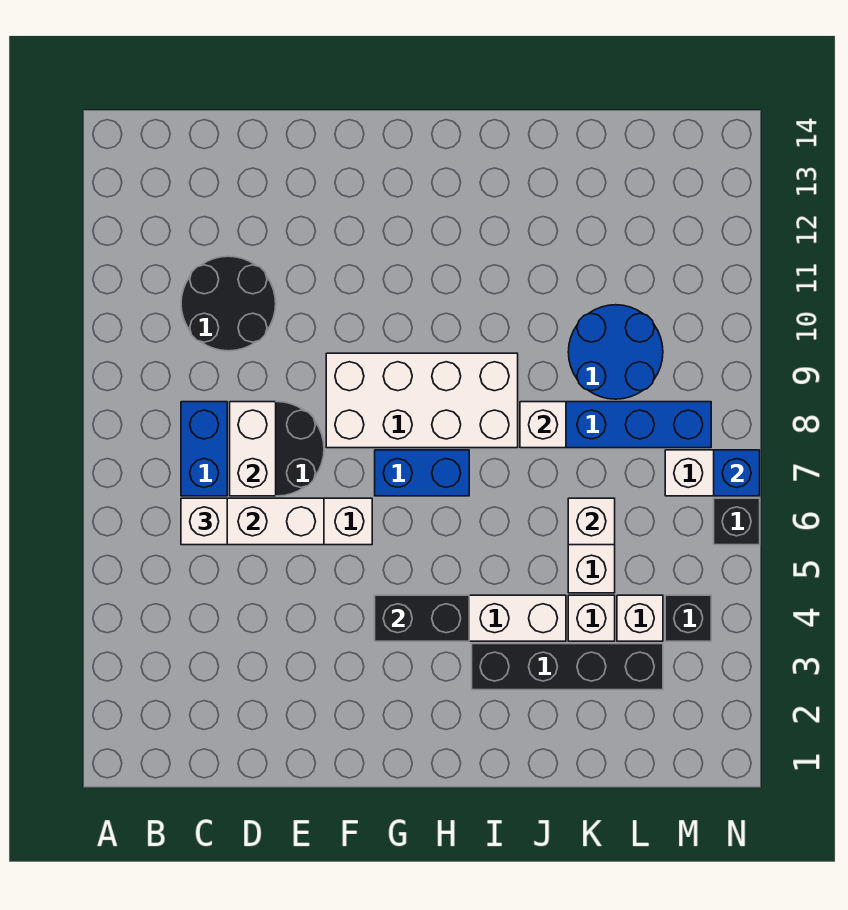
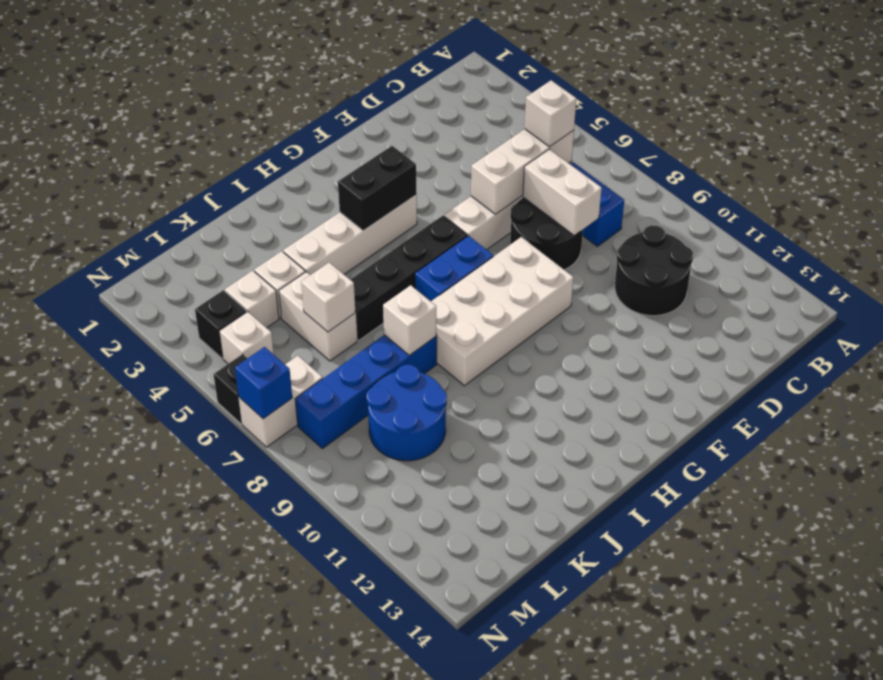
black brick I3:L3 level 1 -> black brick G6:J6 level 1
none -> white brick M5 level 1

